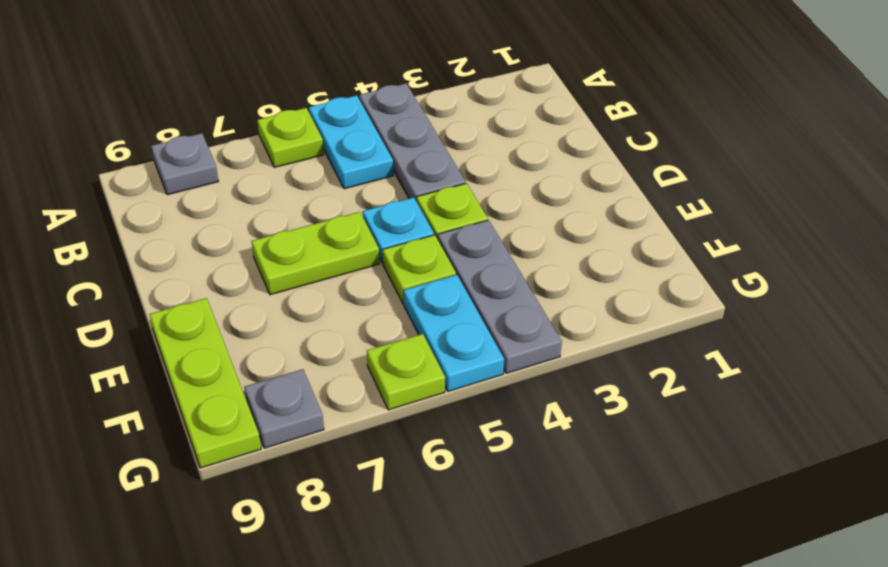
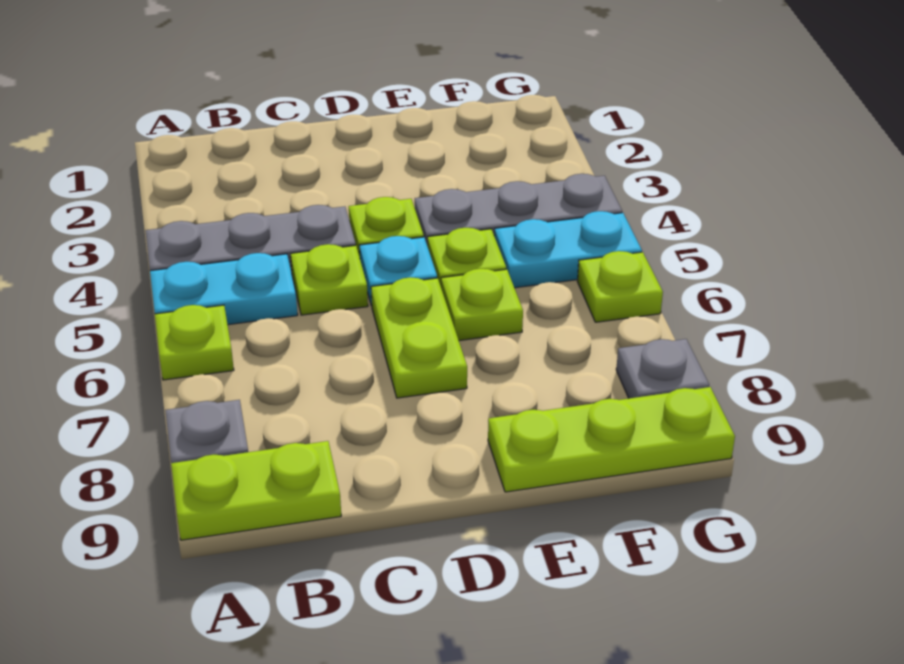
none -> lime plate A9:B9 level 1
none -> lime plate C5 level 1
none -> lime plate E6 level 1

